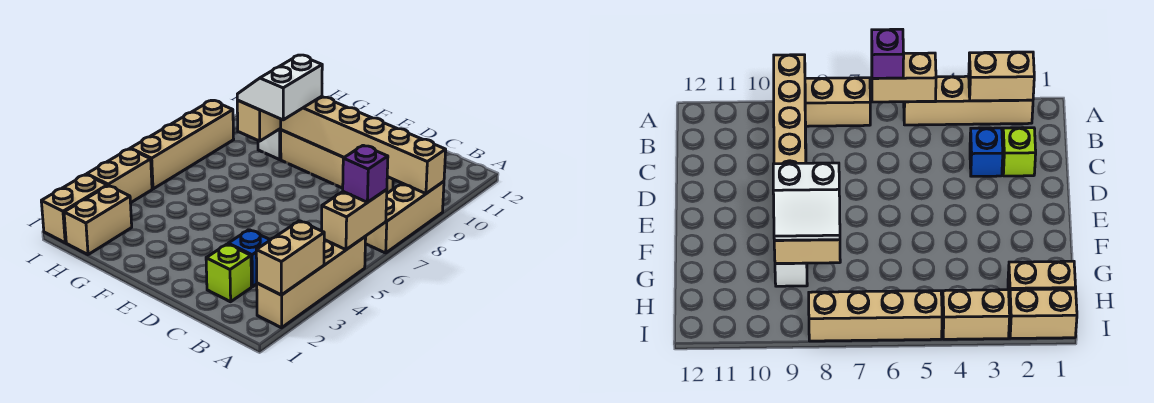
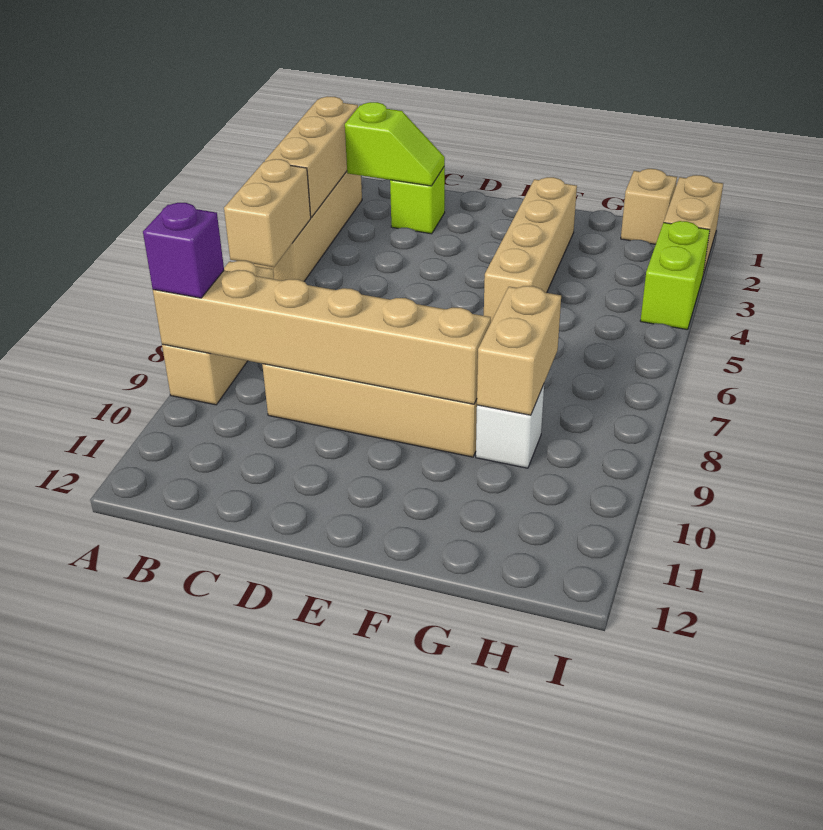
tan brick A2:A3 level 2 -> tan brick A2:A4 level 2
purple brick A6 level 3 -> purple brick A9 level 3
none -> lime slope B2:C2 level 2 top B
blue brick C3 level 1 -> none
white slope F8:G9 level 3 top F -> none
tan brick H1:H2 level 1 -> tan brick H1 level 1
tan brick I3:I4 level 1 -> lime brick I3:I4 level 1
tan brick I5:I8 level 1 -> tan brick F2:F5 level 1

